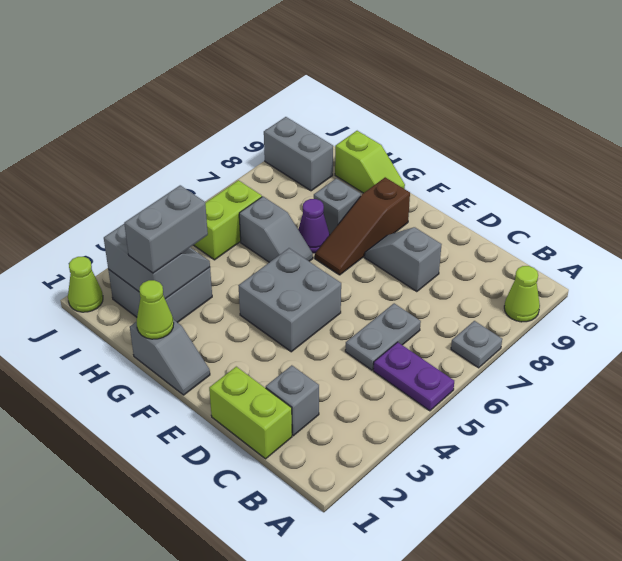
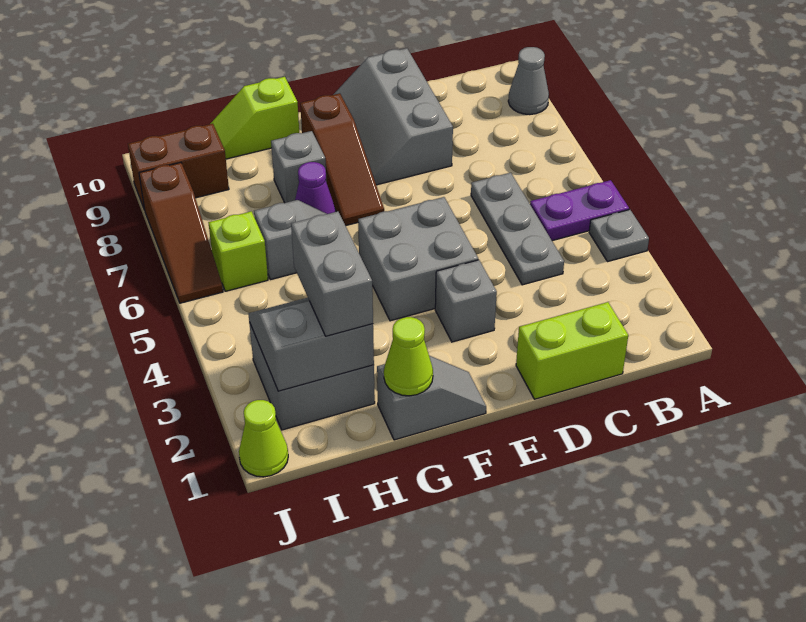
grey plate A7 level 1 -> grey plate A4 level 1
lime cone A9 level 1 -> grey cone A9 level 1
grey brick C2 level 1 -> grey brick E3 level 1
grey plate C5:C6 level 1 -> grey plate C4:C6 level 1
grey slope D8:E8 level 1 top D -> grey slope D8:E10 level 1 top D
lime slope G10:H10 level 1 top H -> lime slope G10:H10 level 1 top G
lime brick I5:I6 level 1 -> lime brick I6 level 1
grey brick I9:J9 level 1 -> brown brick I9:J9 level 1
none -> brown slope J6:J8 level 1 top 8

